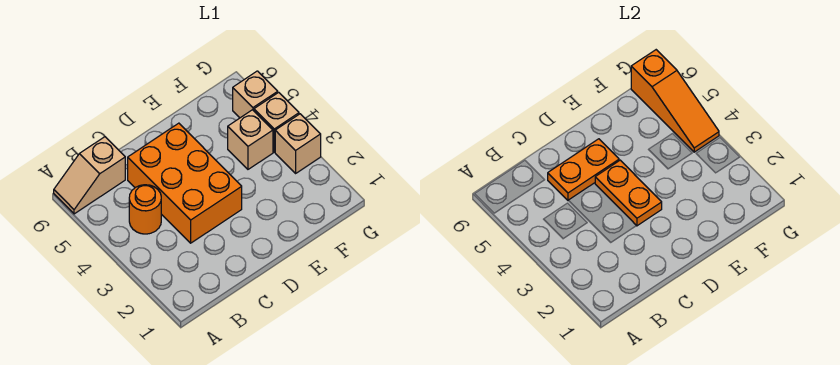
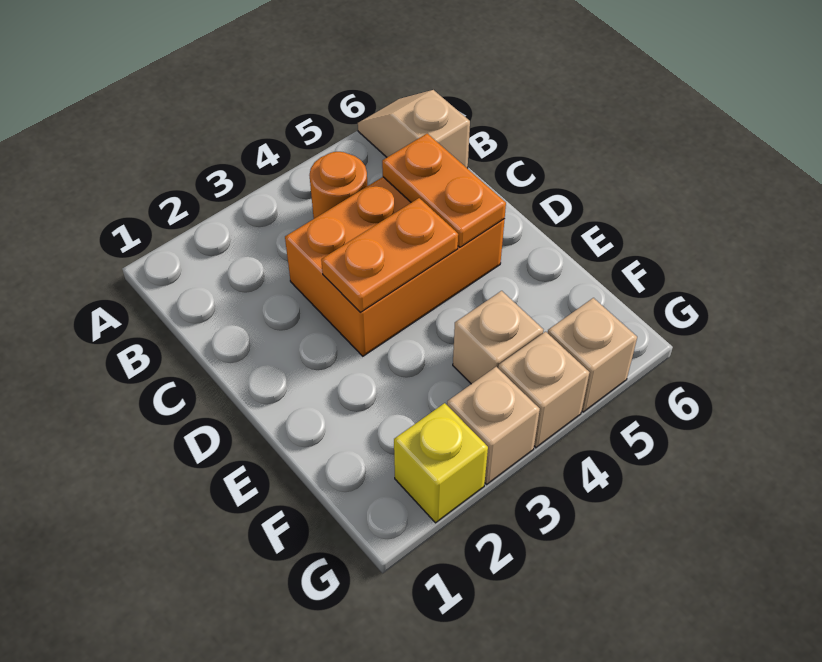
none -> yellow brick G2 level 1
orange slope G4:G6 level 2 top 6 -> none

